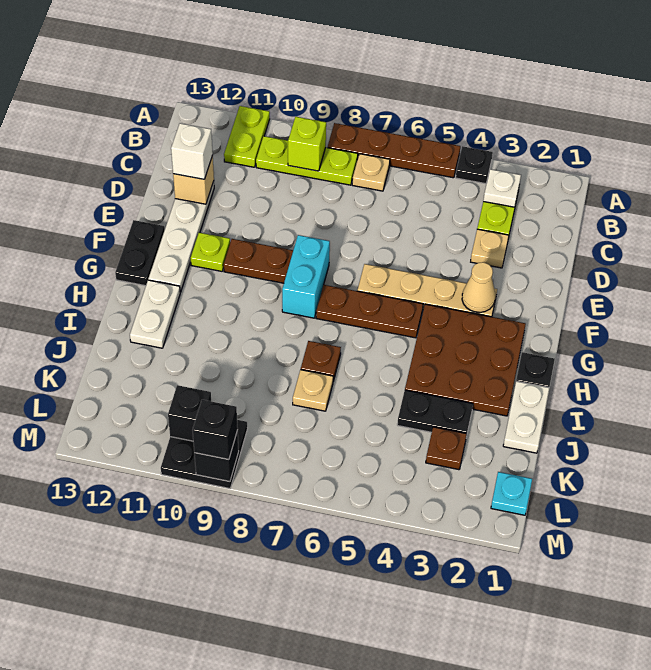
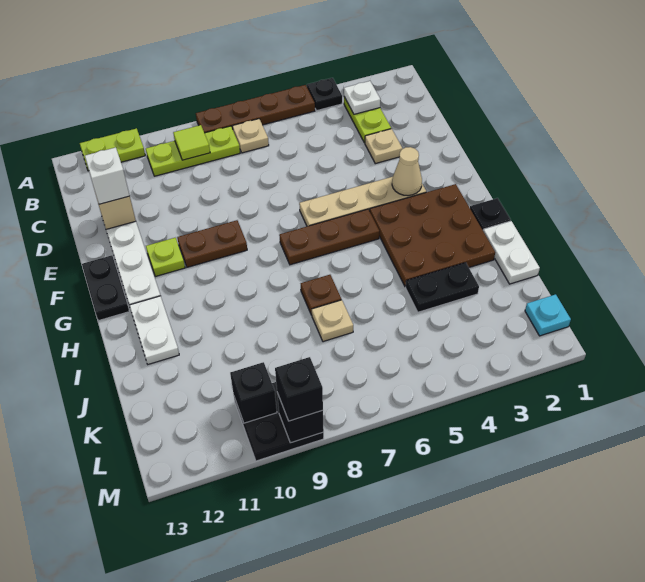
lime plate A11:B11 level 1 -> lime plate A11:A12 level 1
lime brick B9 level 2 -> lime tile B9 level 2
cyan brick F8:G8 level 1 -> none
brown plate K3 level 1 -> none

